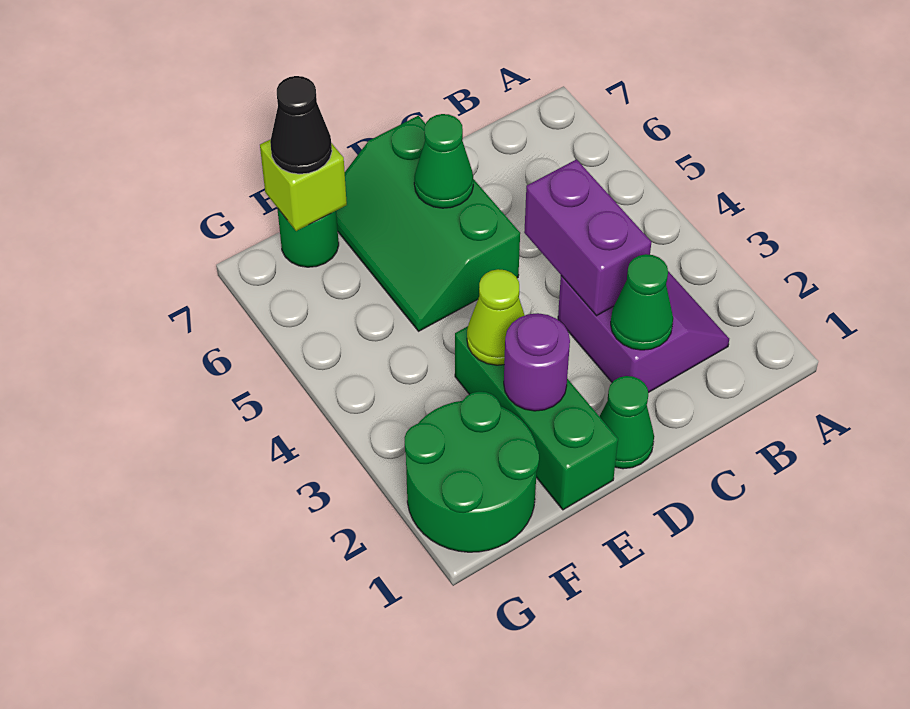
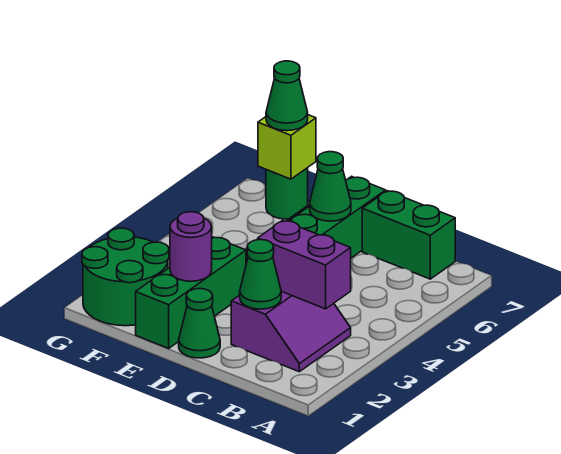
none -> green brick B7:C7 level 1
purple brick C3:C4 level 2 -> purple brick B3:C3 level 2
lime cone E3 level 2 -> none
black cone F7 level 3 -> green cone F7 level 3

